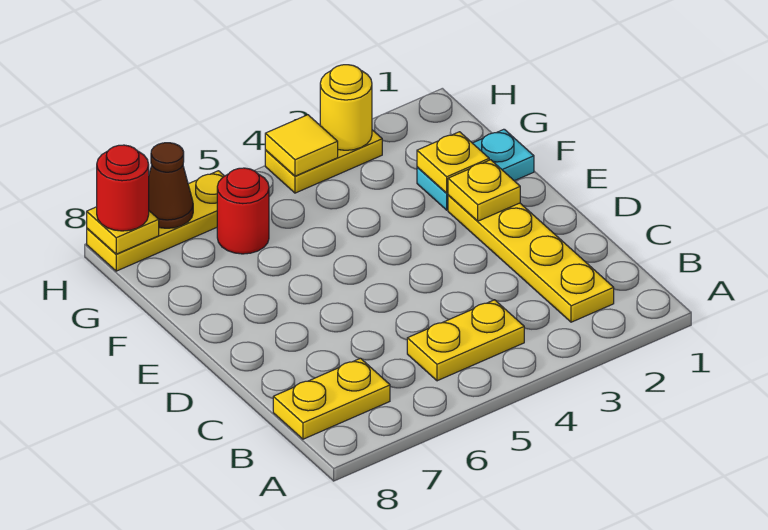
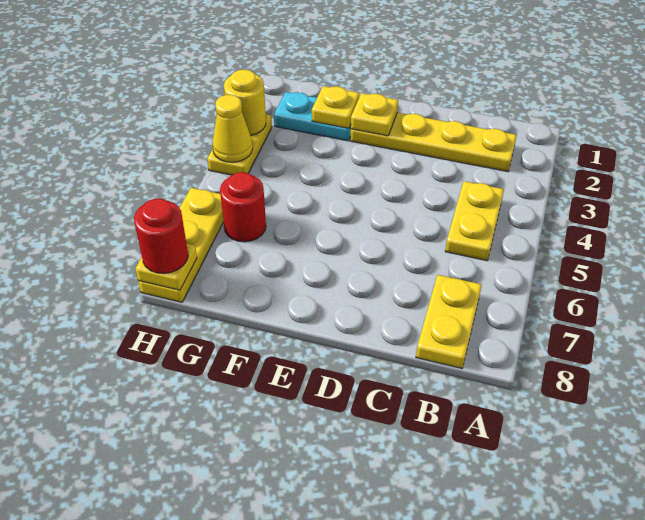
cyan plate F1:F2 level 1 -> cyan plate F2:G2 level 1
yellow tile H4 level 2 -> yellow cone H4 level 2
brown cone H7 level 2 -> none

